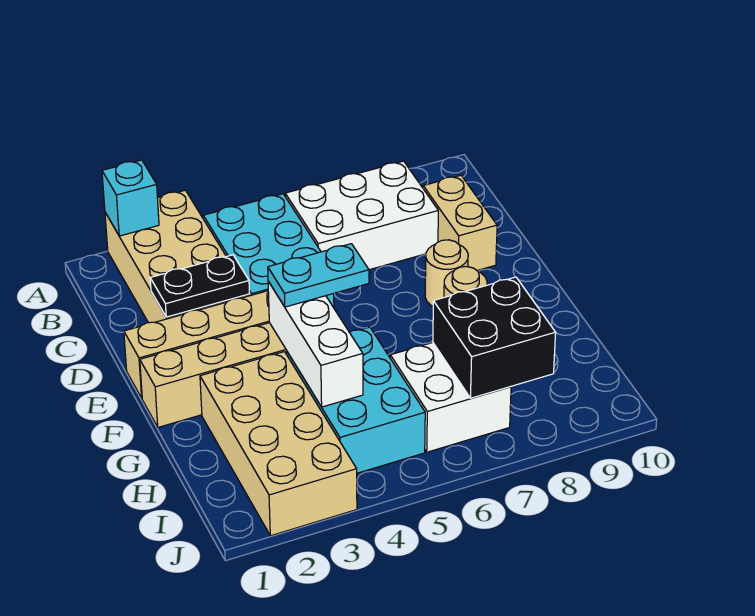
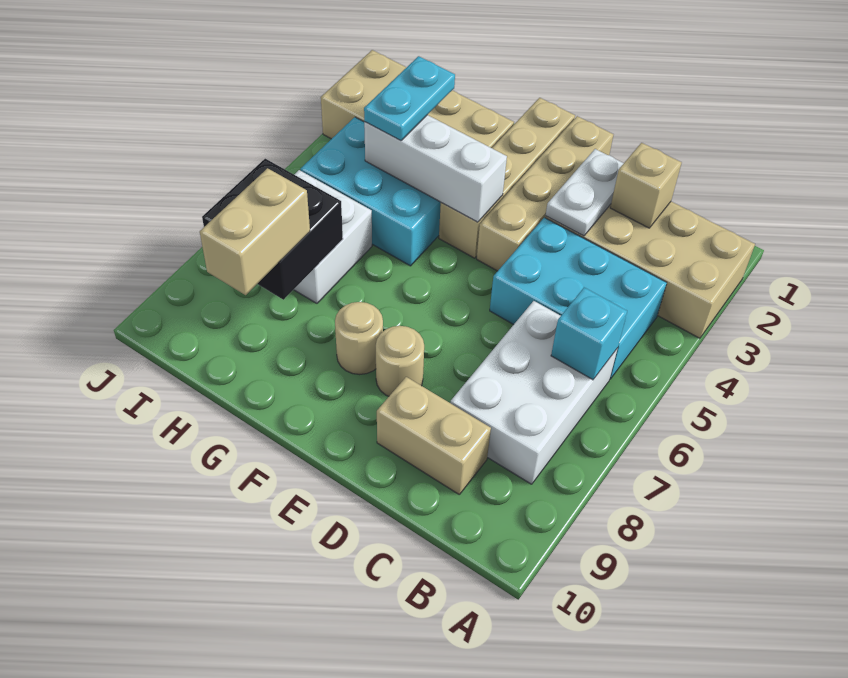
cyan brick A2 level 2 -> cyan brick B6 level 2
none -> tan brick C2 level 2
black plate D2:D3 level 2 -> white plate D2:D3 level 2
cyan plate F4:F5 level 3 -> cyan plate H3:H4 level 3
none -> tan brick H8:H9 level 3

